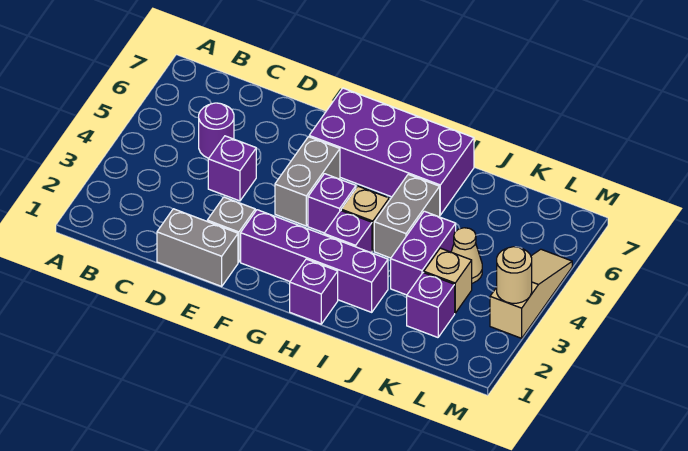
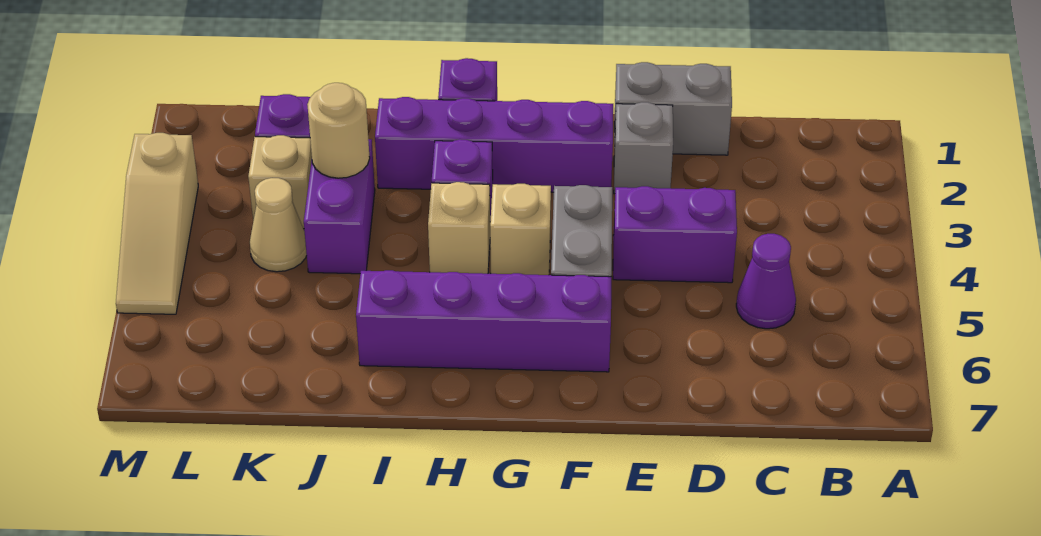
purple round brick C5 level 1 -> purple cone C5 level 1
purple brick D4 level 1 -> purple brick D4:E4 level 1
purple brick F6:I7 level 1 -> purple brick F6:I6 level 1
purple brick G4 level 1 -> tan brick G4 level 1
grey brick I4:I5 level 1 -> none
tan round brick M3 level 2 -> tan round brick J3 level 2

